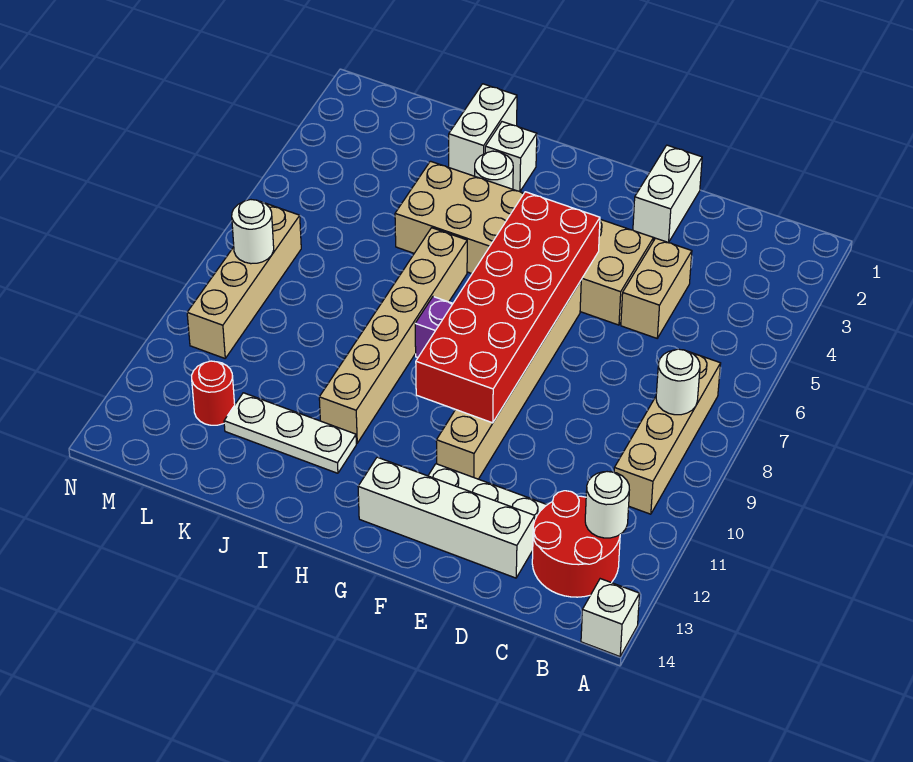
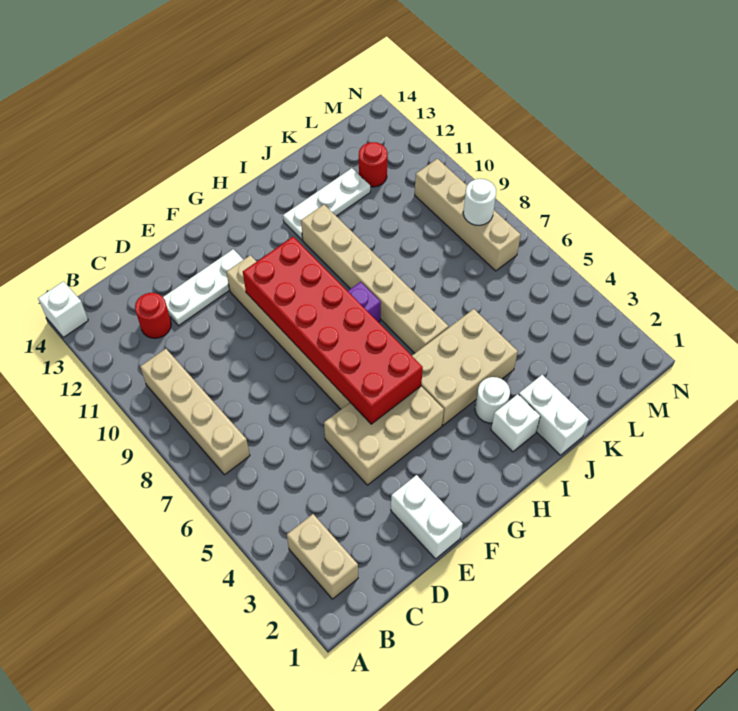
white round brick B8 level 2 -> none
red round brick B12:C13 level 1 -> red round brick C12 level 1
white round brick B12 level 2 -> none
tan brick D4:D5 level 1 -> tan brick B2:B3 level 1
white brick D13:G13 level 1 -> none

